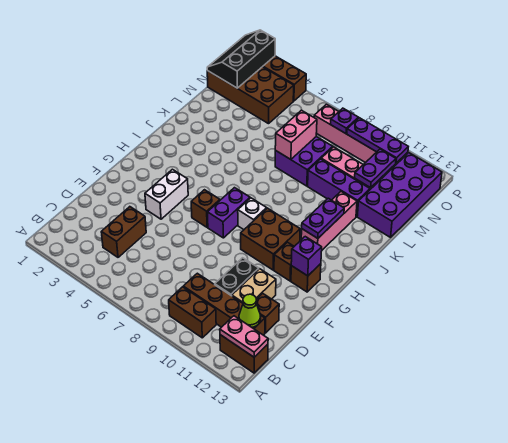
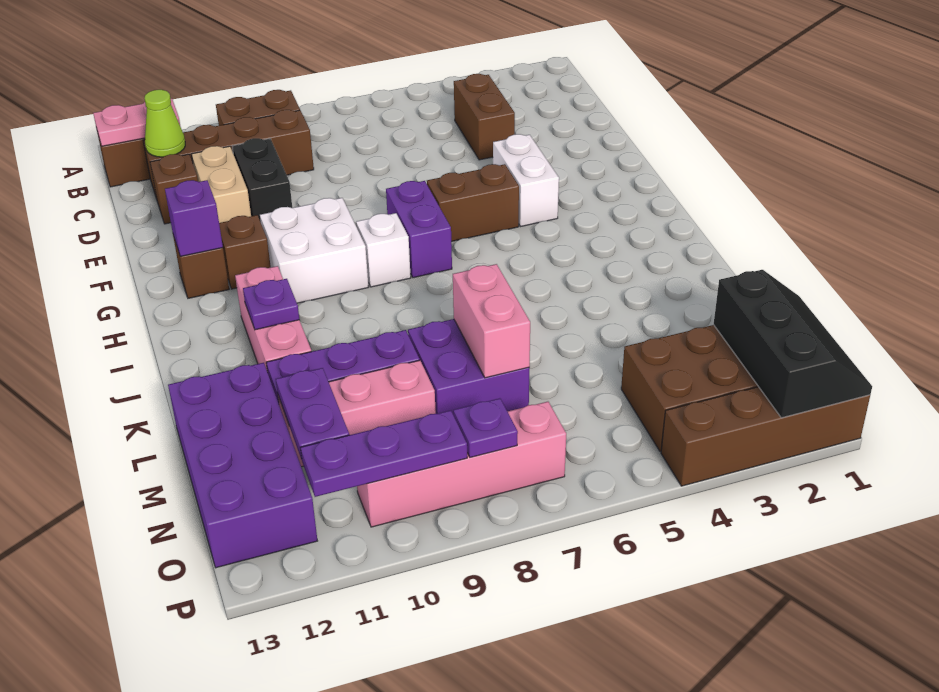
brown brick G6 level 1 -> brown brick G5:G6 level 1
brown brick G9:H10 level 1 -> white brick G9:H10 level 1
purple plate I11:J11 level 2 -> purple plate J11 level 2

